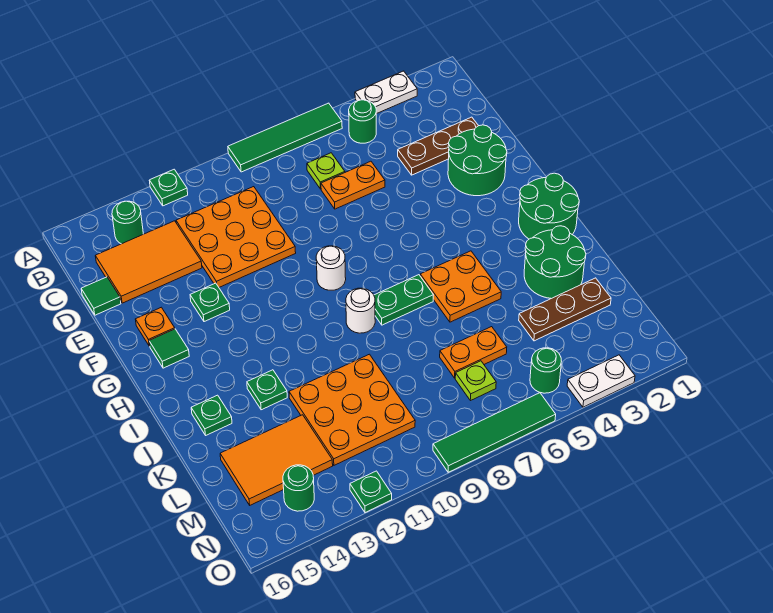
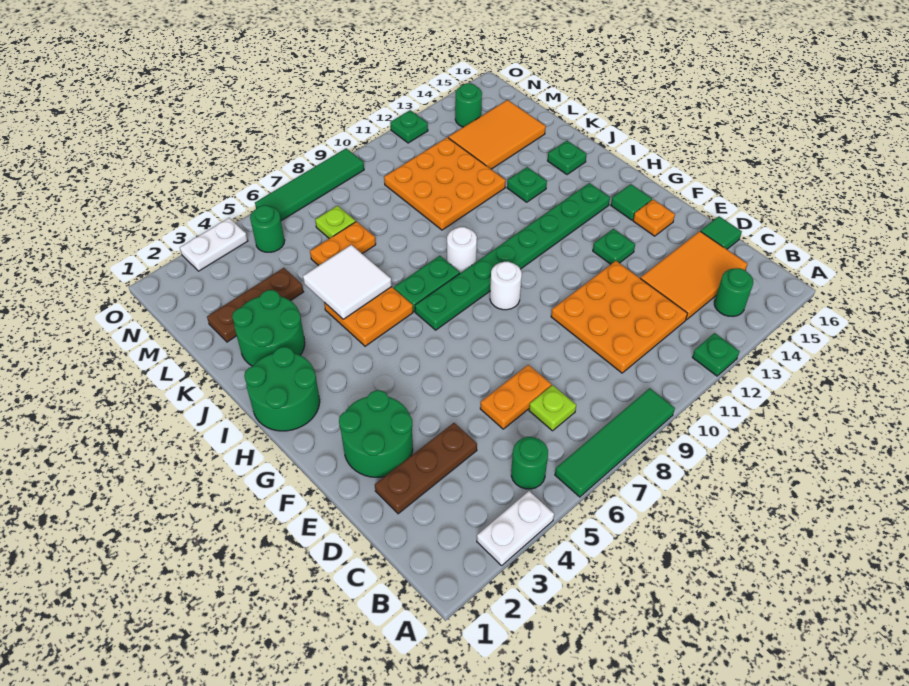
none -> green plate H7:H14 level 1
none -> white tile J5:K6 level 2

